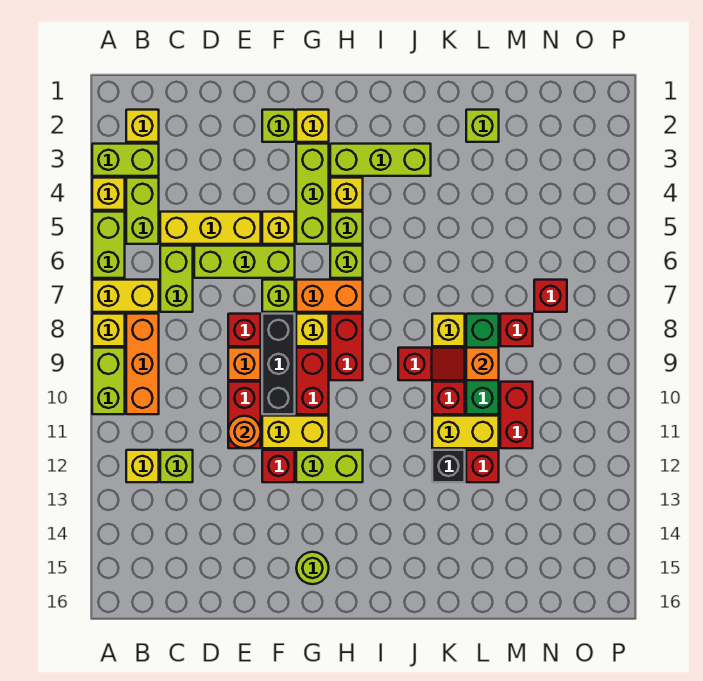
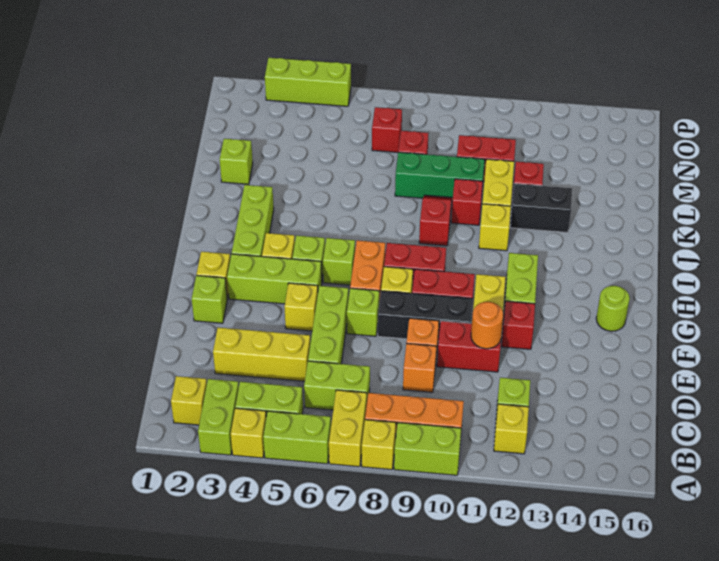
yellow brick C5:E5 level 1 -> yellow brick D3:D5 level 1
red brick E8 level 1 -> none
yellow brick K8 level 1 -> yellow brick J11 level 1
black brick K12 level 1 -> black brick K12:K13 level 1
orange brick L9 level 2 -> orange brick D9 level 1
none -> lime brick P3:P5 level 1

